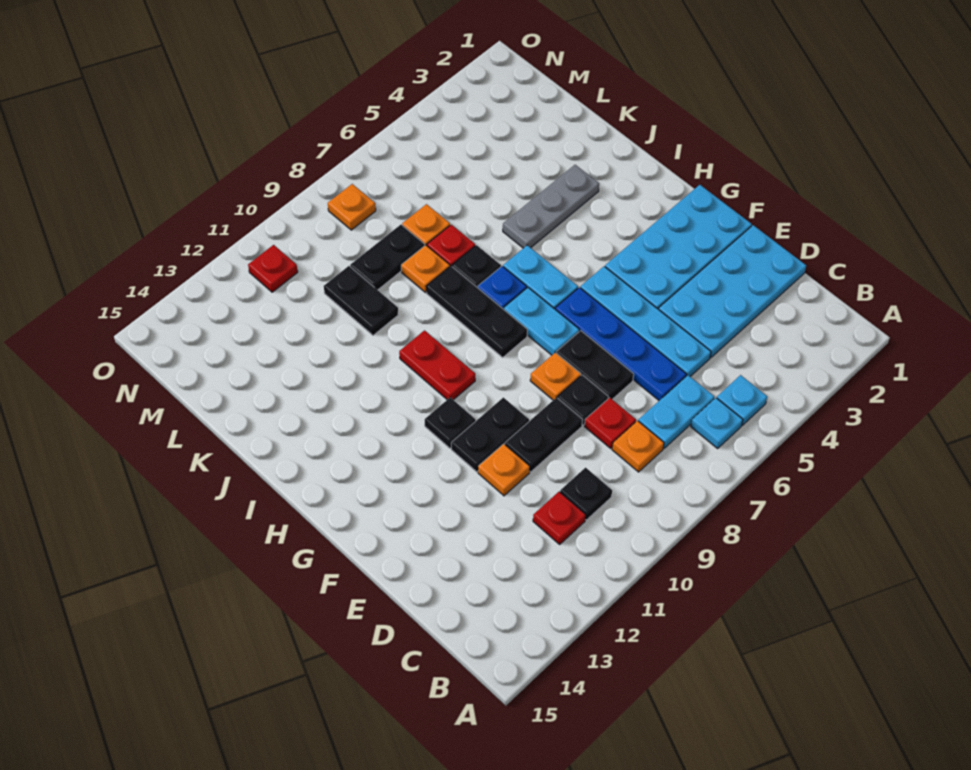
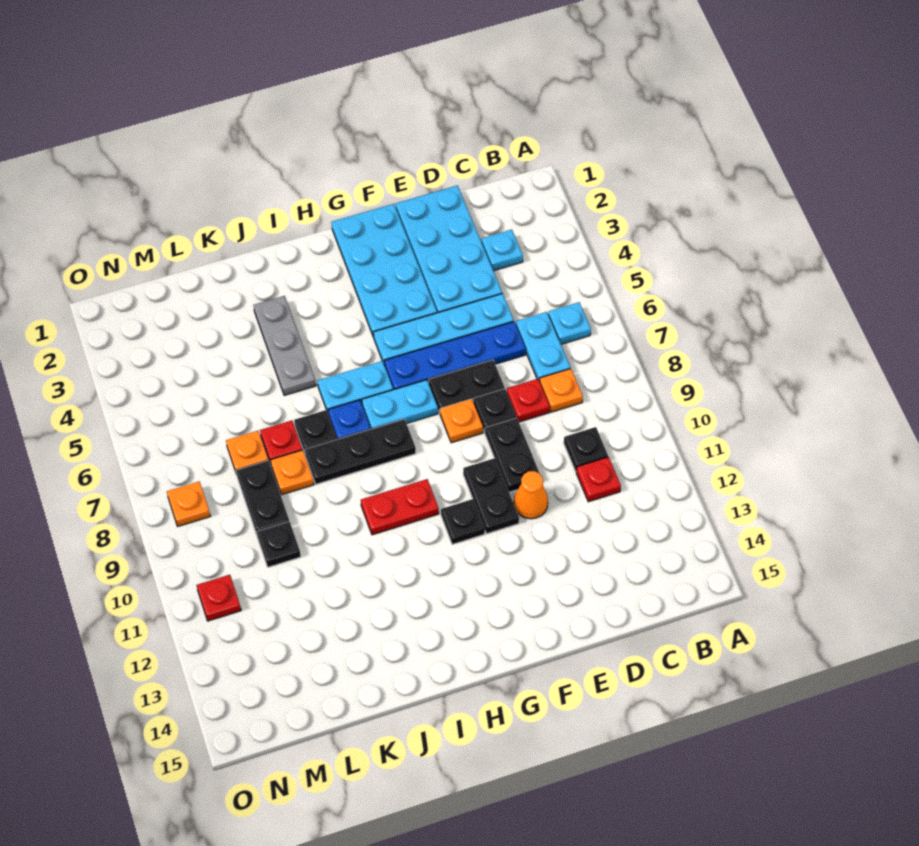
cyan plate B5 level 1 -> cyan plate C3 level 1
orange plate E11 level 1 -> orange cone E11 level 1
black plate K10:L10 level 1 -> black plate L10 level 1

